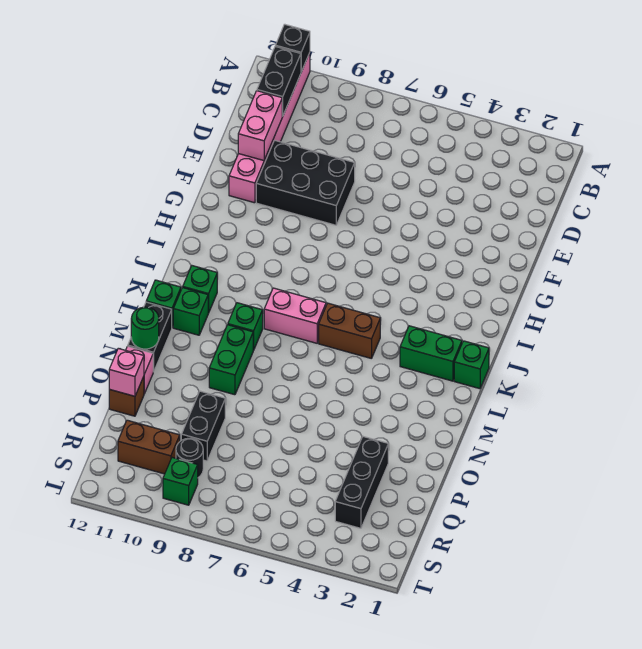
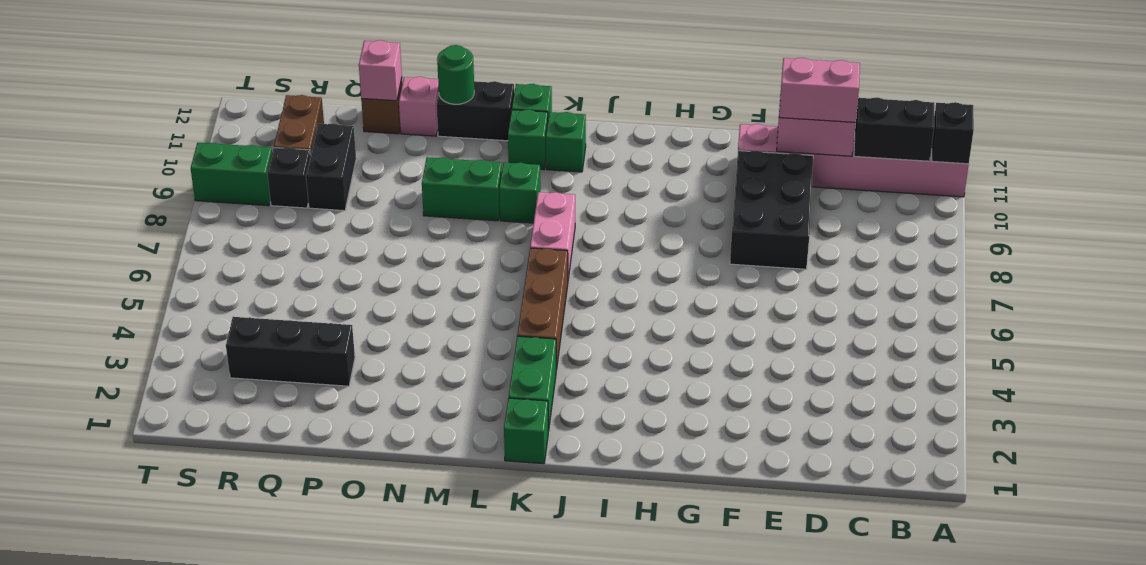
none -> pink brick D11:E11 level 3
brown brick K5:K6 level 1 -> brown brick K4:K6 level 1
black brick P9:Q9 level 1 -> black brick Q9:Q10 level 1
black round brick R9 level 1 -> black brick R9 level 1
green brick S9 level 1 -> green brick S9:T9 level 1

